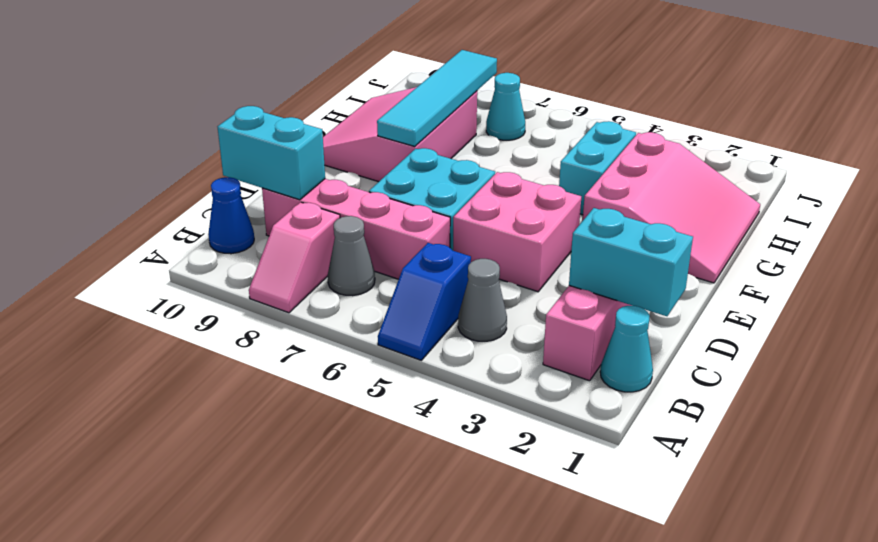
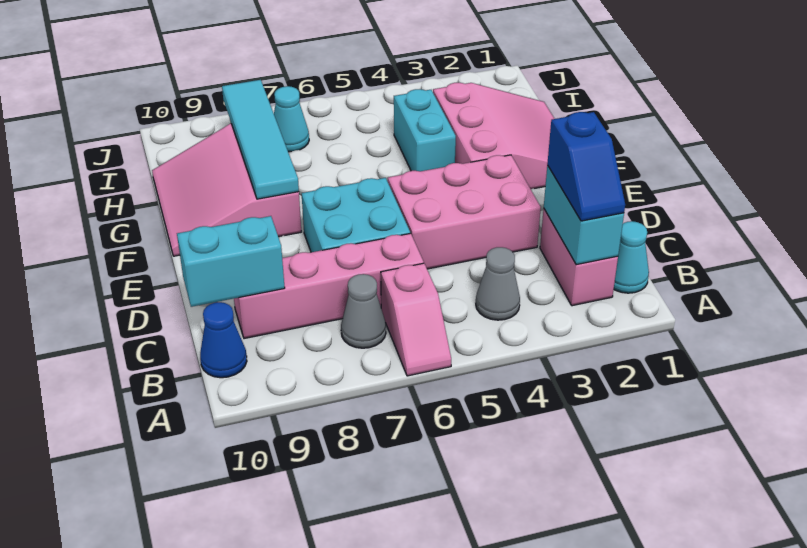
blue slope A5:B5 level 1 top B -> blue slope B2:C2 level 3 top C
pink slope A8:B8 level 1 top B -> pink slope A6:B6 level 1 top B
cyan brick C1:C2 level 2 -> cyan brick B2:C2 level 2
pink brick D4:E5 level 1 -> pink brick D3:E5 level 1

